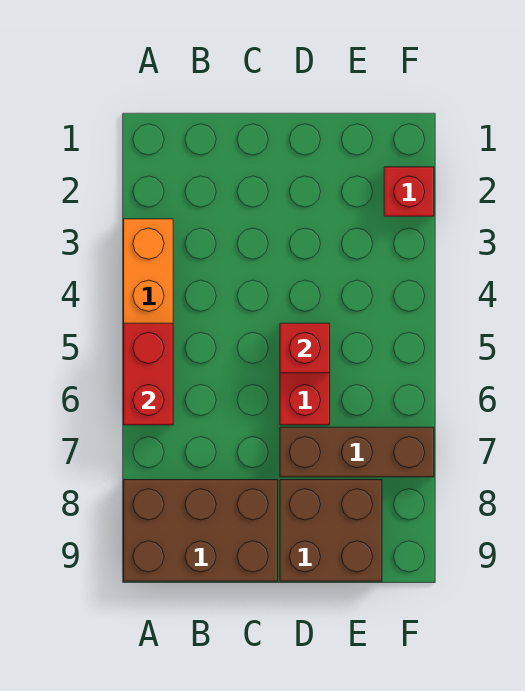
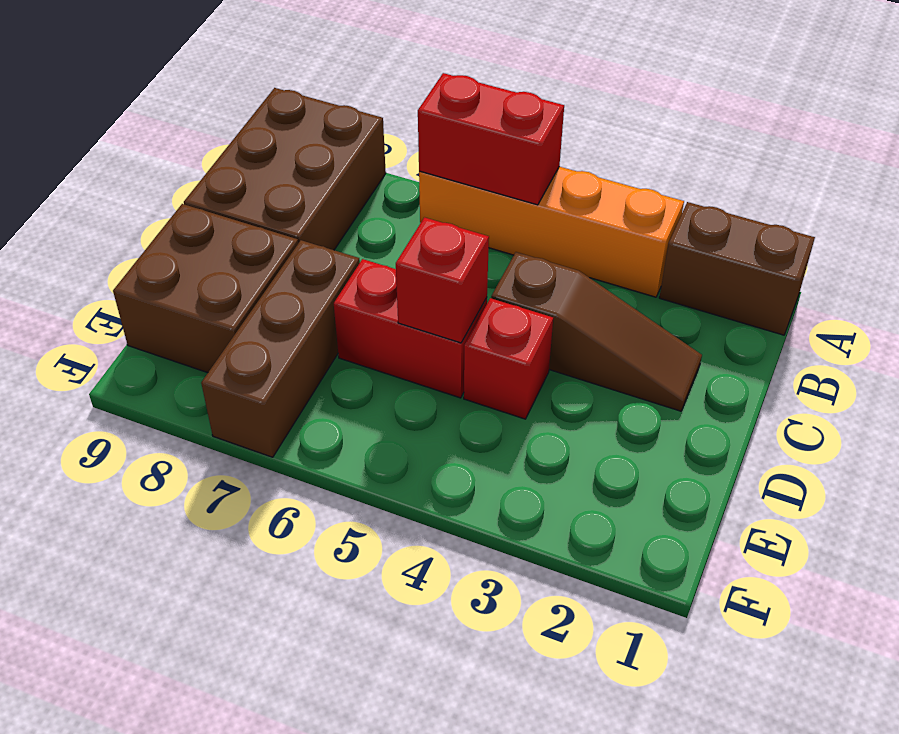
none -> brown brick A1:A2 level 1
none -> brown slope C2:C4 level 1 top 4
red brick F2 level 1 -> red brick D4 level 1

